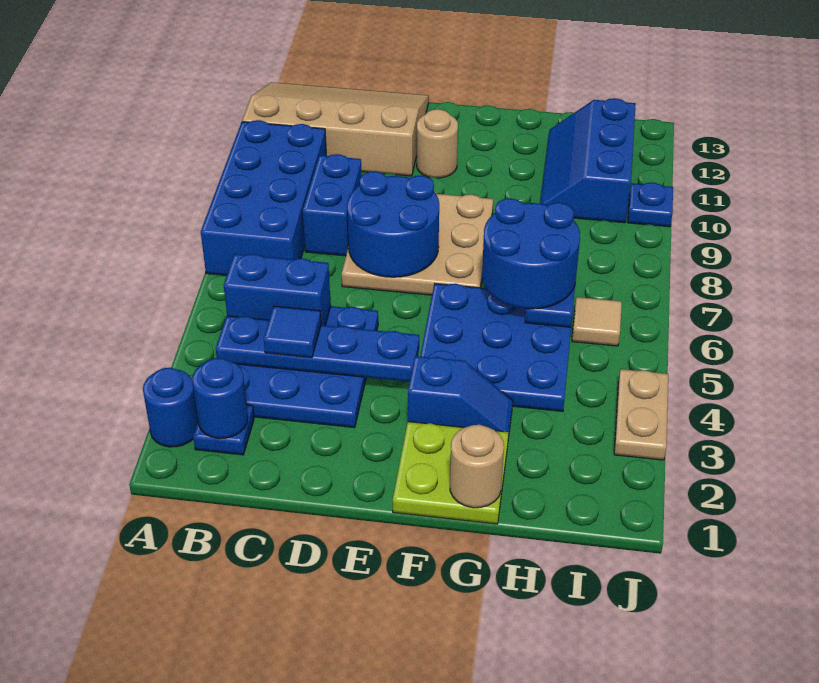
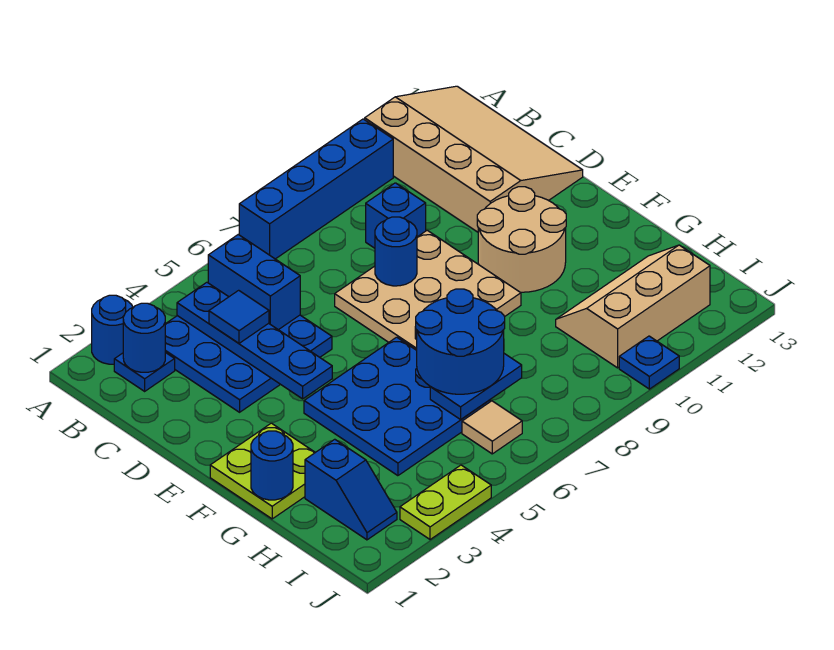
blue brick A7:B10 level 1 -> blue brick A7:A10 level 1
blue brick C8:C9 level 1 -> blue brick C9 level 1
blue round brick D7:E8 level 2 -> blue round brick D8 level 2
tan round brick E11 level 1 -> tan round brick E10:F11 level 1
blue slope F3:G3 level 1 top F -> blue slope H2:I2 level 1 top H
tan round brick G1 level 2 -> blue round brick G1 level 2
blue slope H10:I12 level 1 top I -> tan slope H10:I12 level 1 top I
tan plate J3:J4 level 1 -> lime plate J3:J4 level 1

